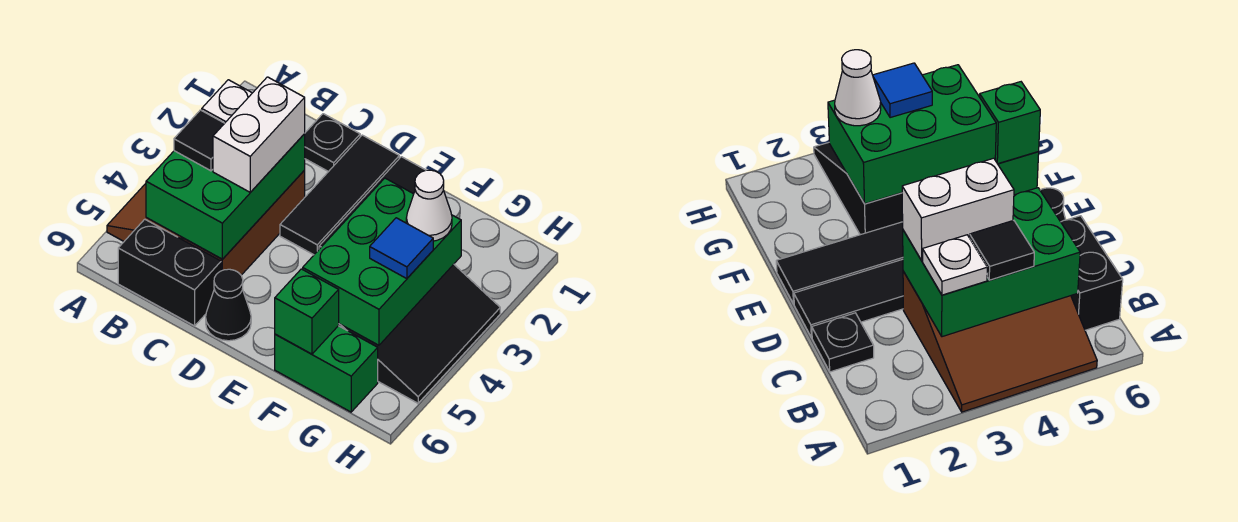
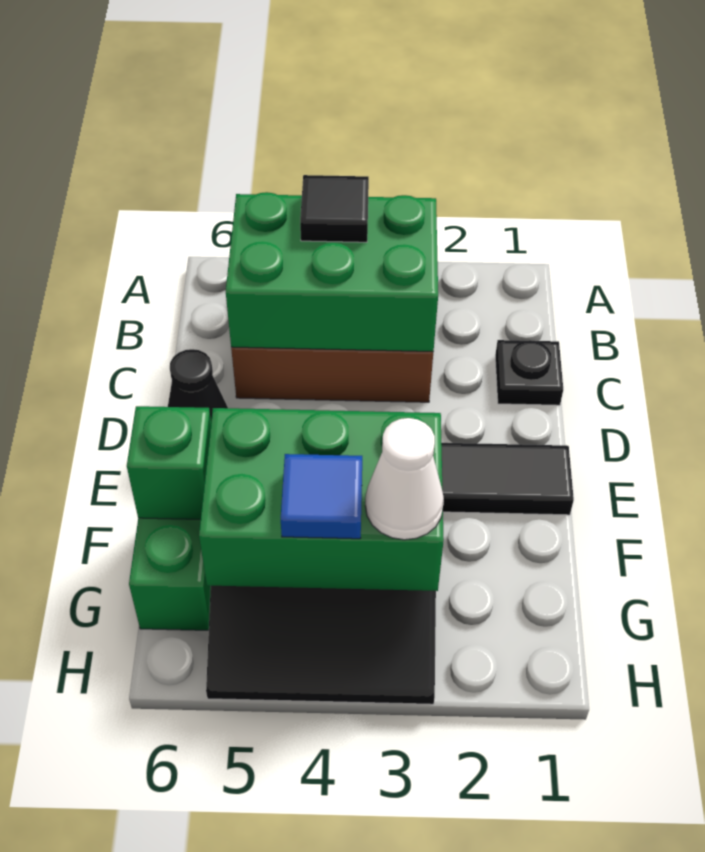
white plate B3 level 3 -> none
black brick B6:C6 level 1 -> none
white brick C3:C4 level 3 -> none
black tile D1:D3 level 1 -> none

